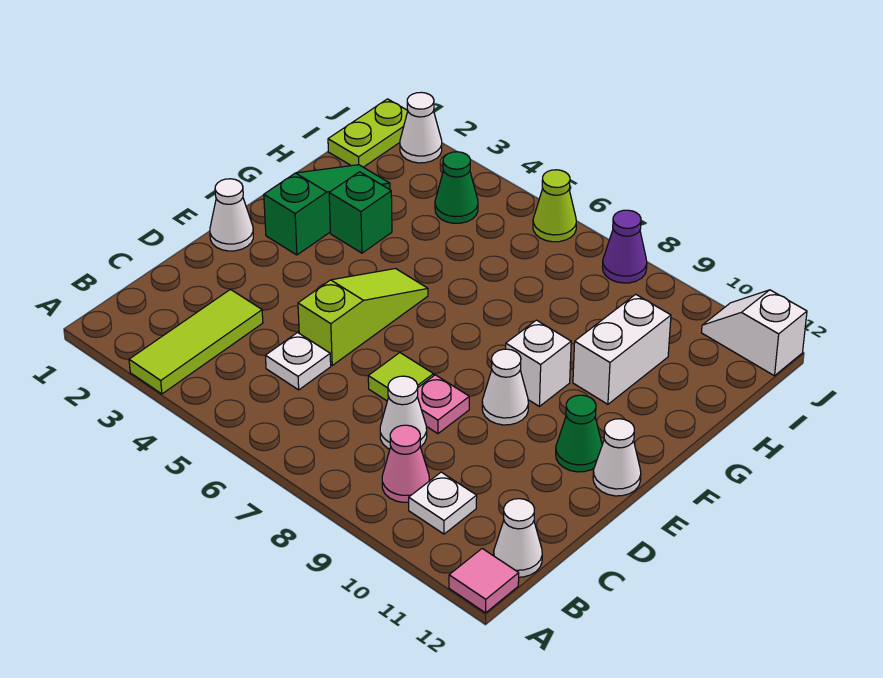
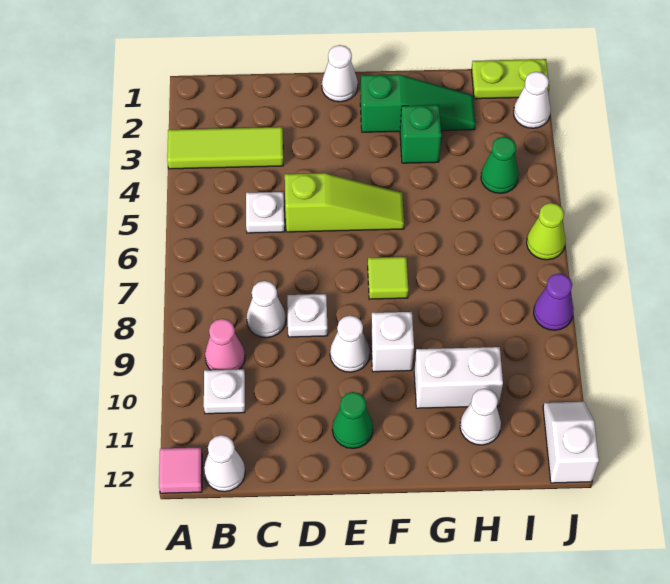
lime tile D7 level 1 -> lime tile F7 level 1
pink plate D8 level 1 -> white plate D8 level 1
white cone E12 level 1 -> white cone H11 level 1

